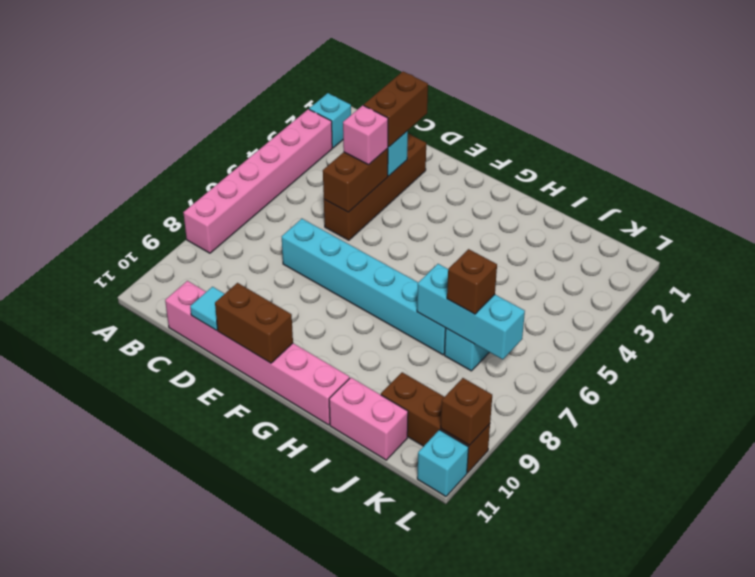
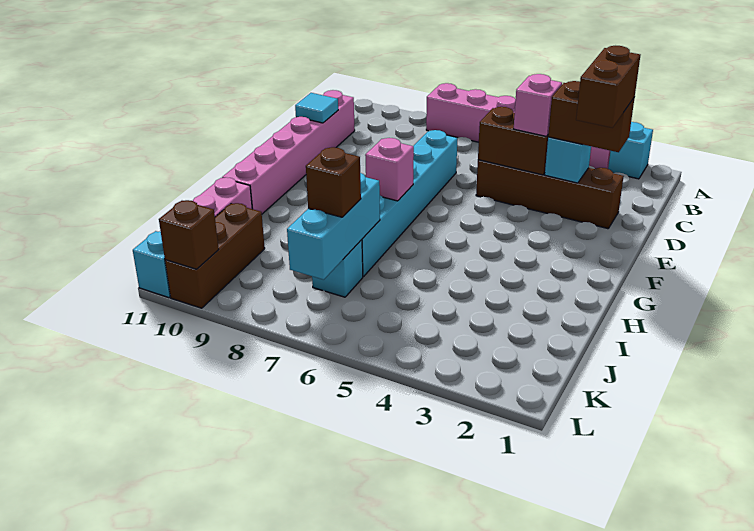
brown brick E11:F11 level 2 -> brown brick D2:E2 level 4
none -> pink brick G7 level 2

